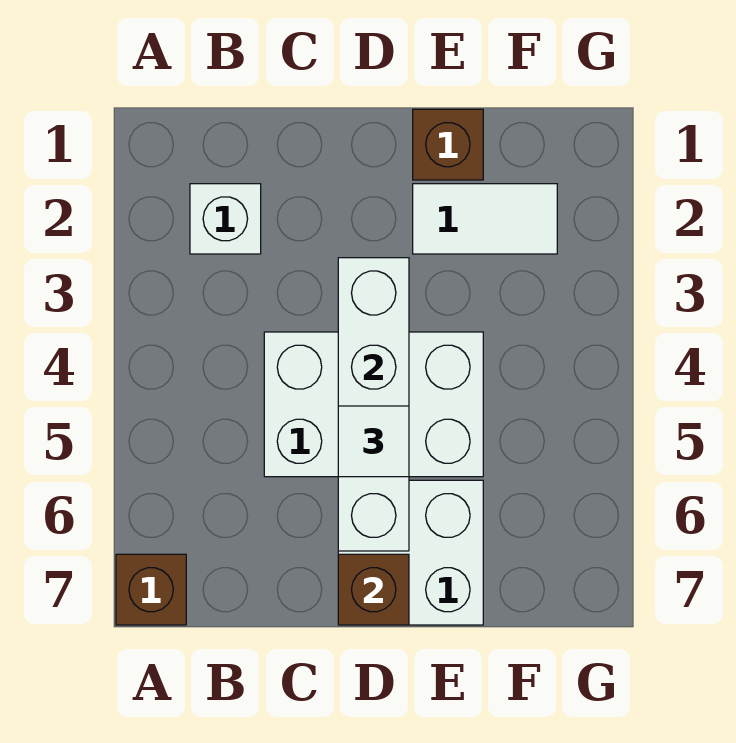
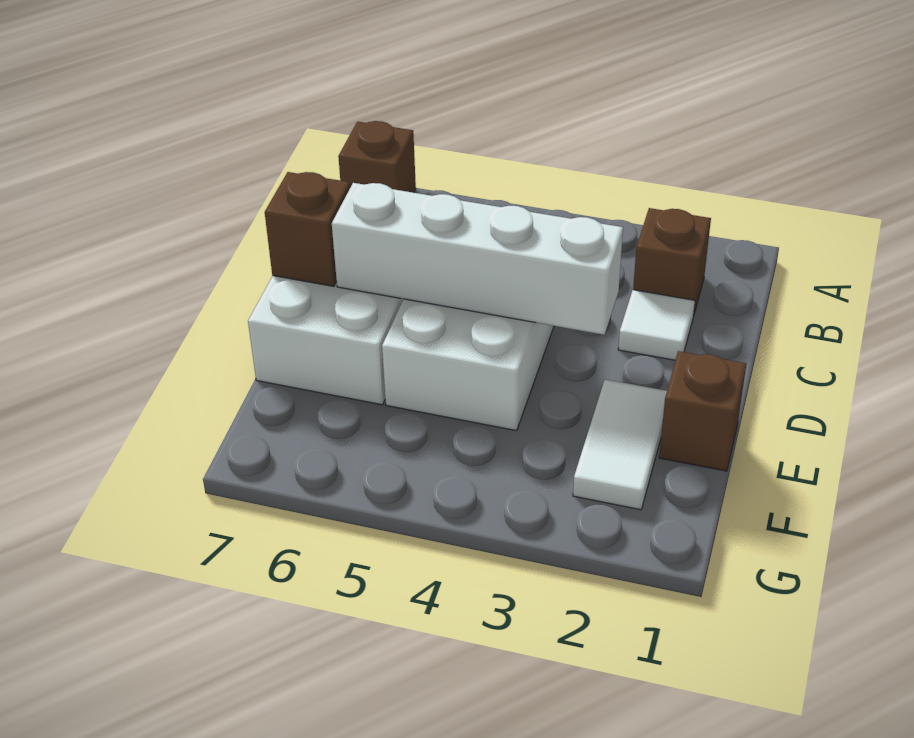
white brick B2 level 1 -> brown brick B2 level 1
white tile D5 level 3 -> white tile C2 level 1

